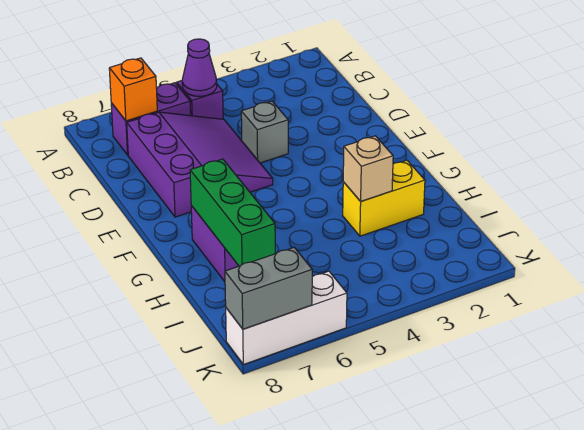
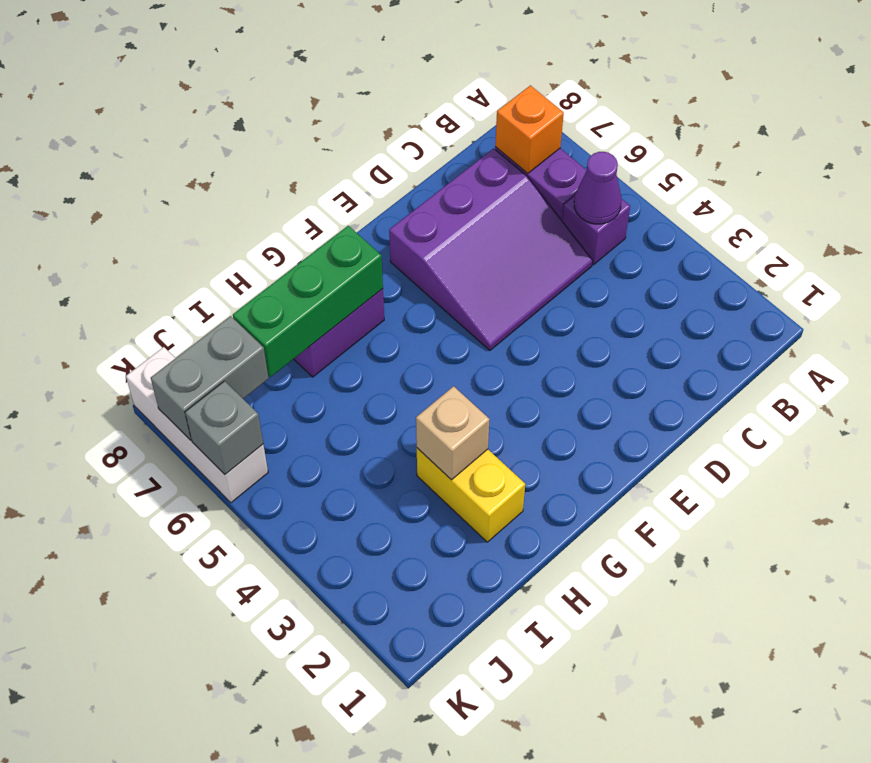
grey brick D4 level 1 -> grey brick K6 level 2
grey brick K7:K8 level 2 -> grey brick J7:K7 level 2

